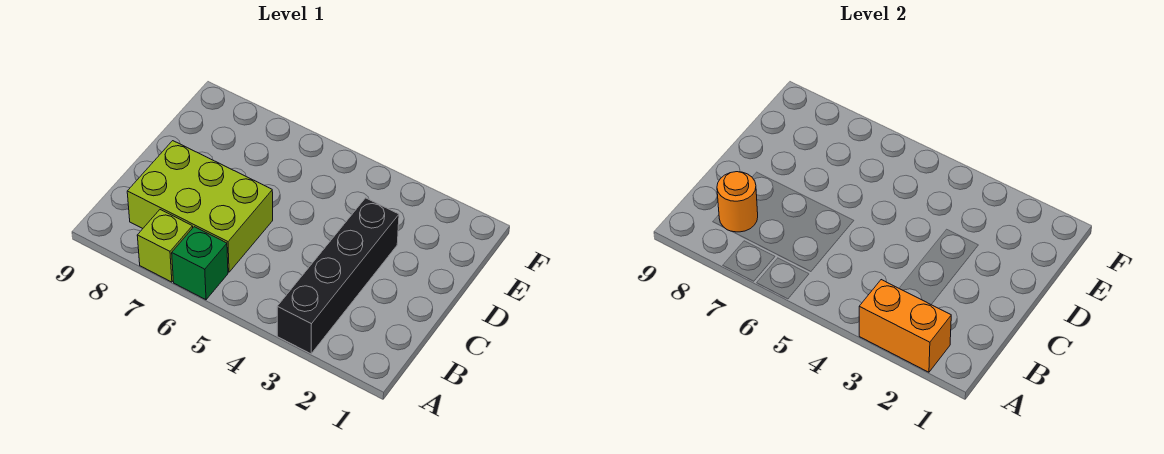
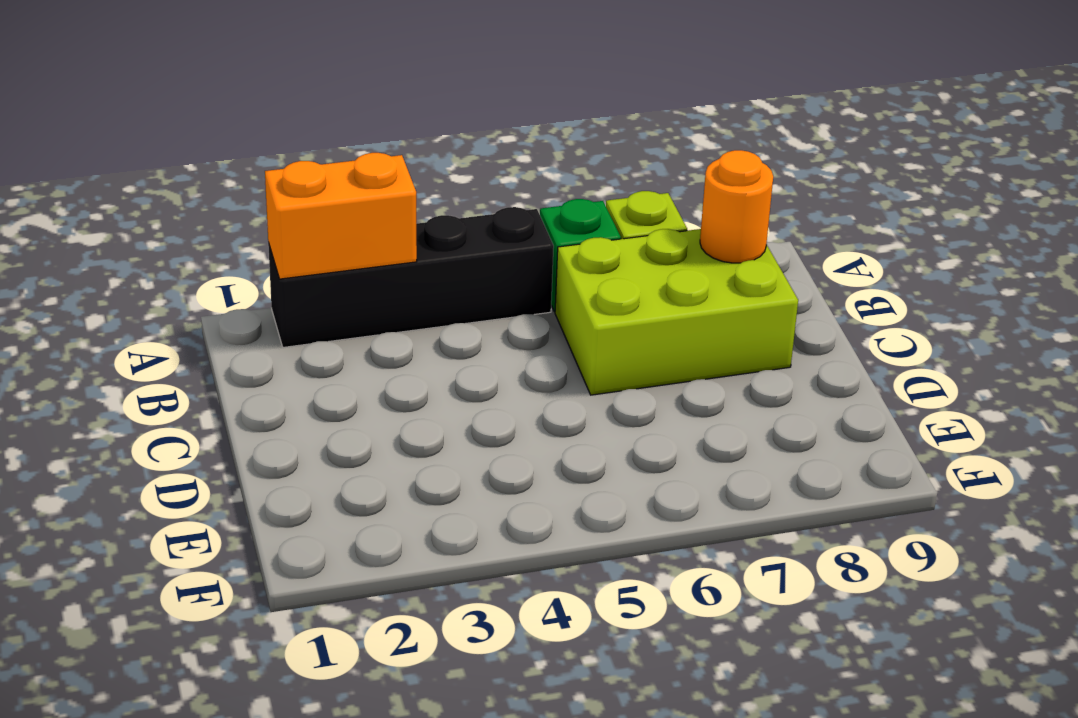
black brick A3:D3 level 1 -> black brick A2:A5 level 1

